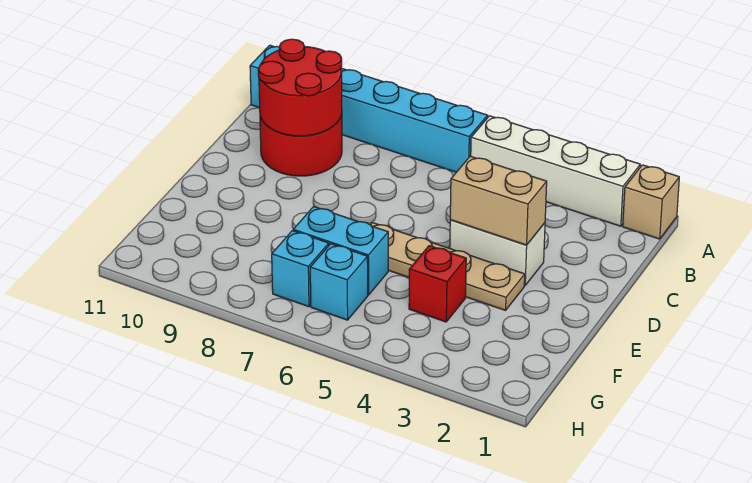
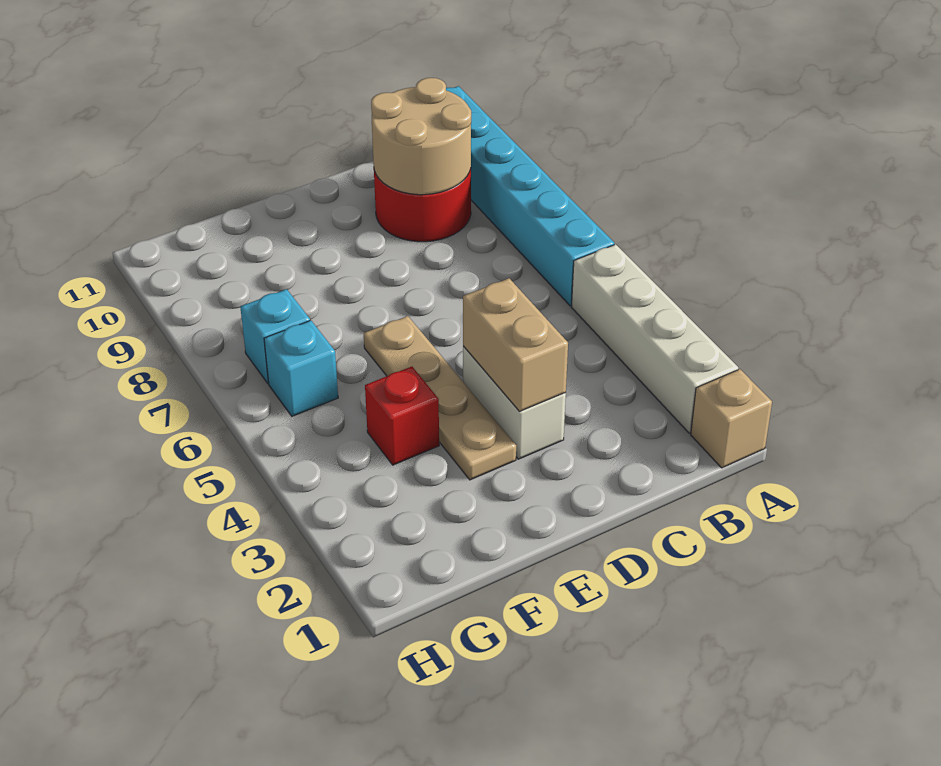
red round brick B9:C10 level 2 -> tan round brick B9:C10 level 2
cyan brick F6:F7 level 1 -> none

